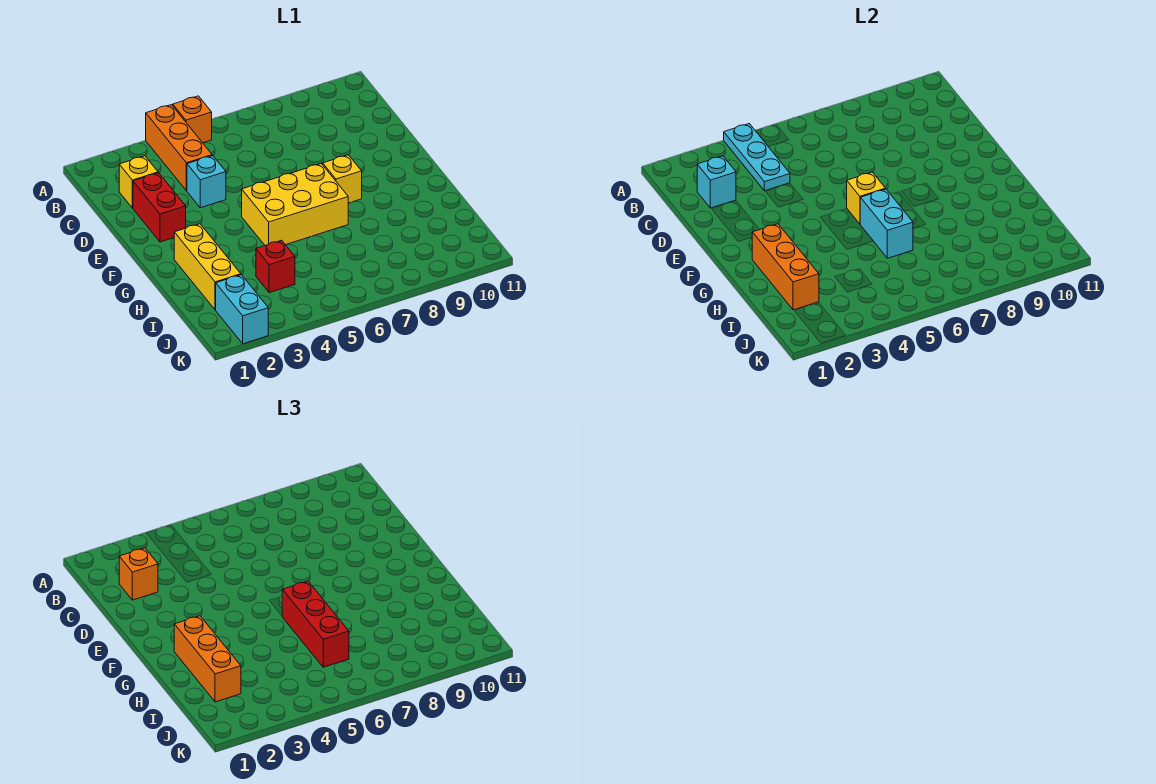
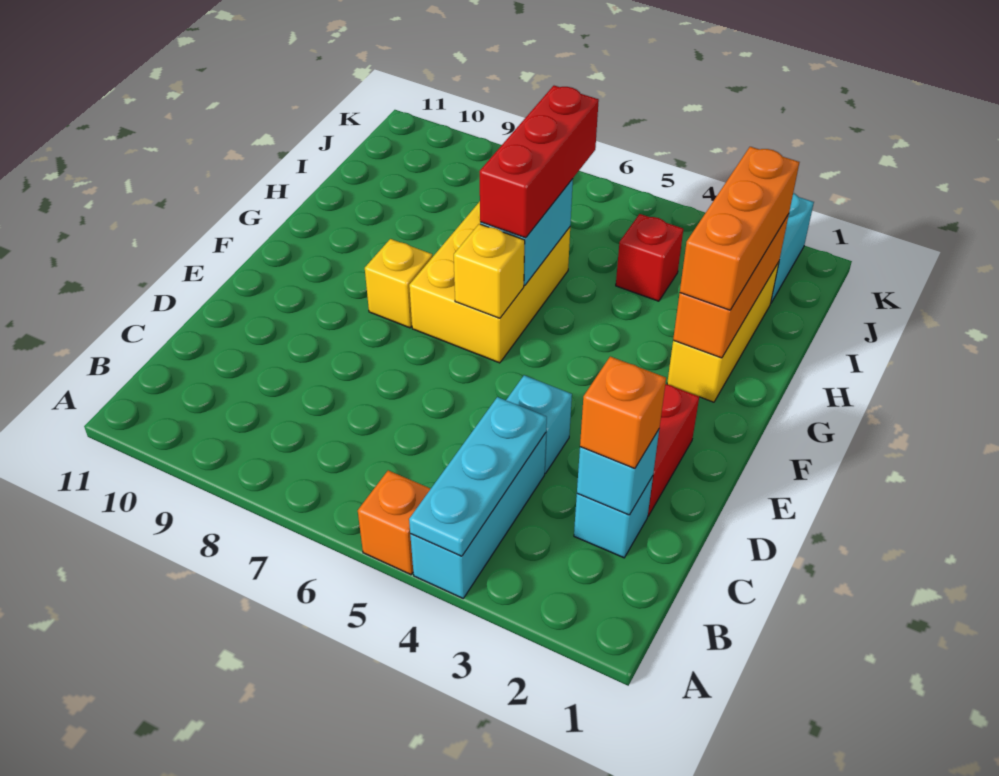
orange brick A4:C4 level 1 -> cyan brick A4:C4 level 1
yellow brick C2 level 1 -> cyan brick C2 level 1
yellow brick F5:G7 level 1 -> yellow brick F6:H7 level 1

